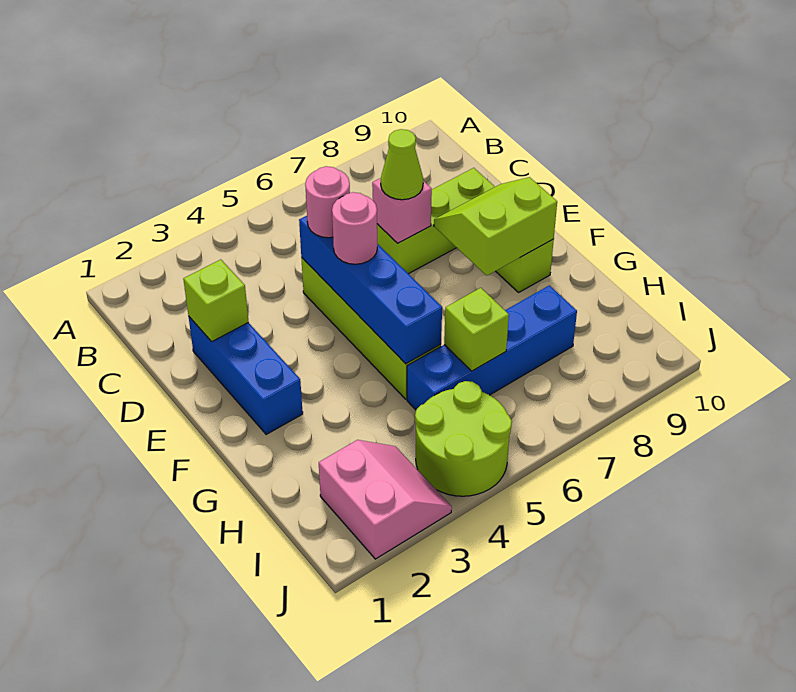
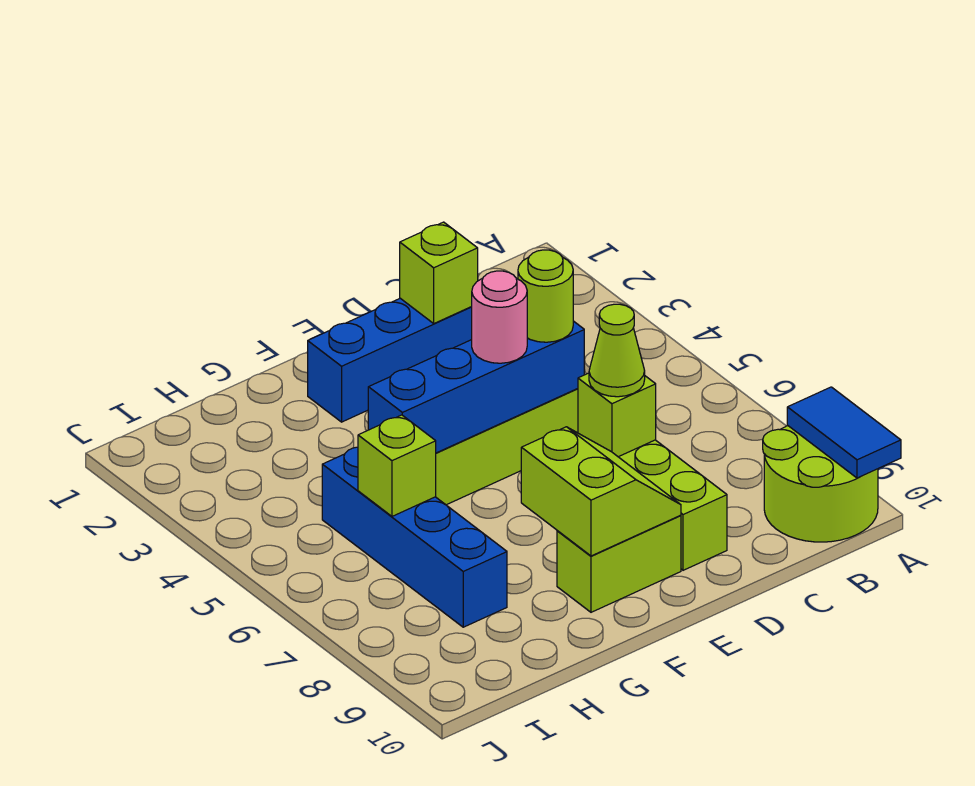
none -> blue tile A9:A10 level 2
pink round brick D5 level 3 -> lime round brick D5 level 3
pink brick D7 level 2 -> lime brick D7 level 2
pink slope I2:J3 level 1 top 2 -> none
lime round brick I4:J5 level 1 -> lime round brick A9:B10 level 1

